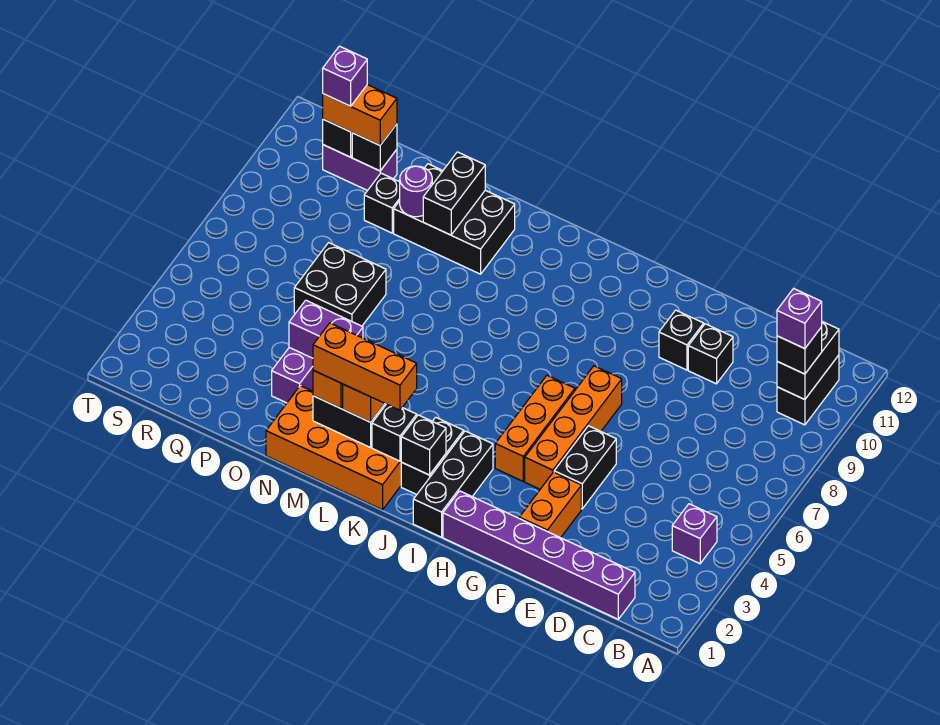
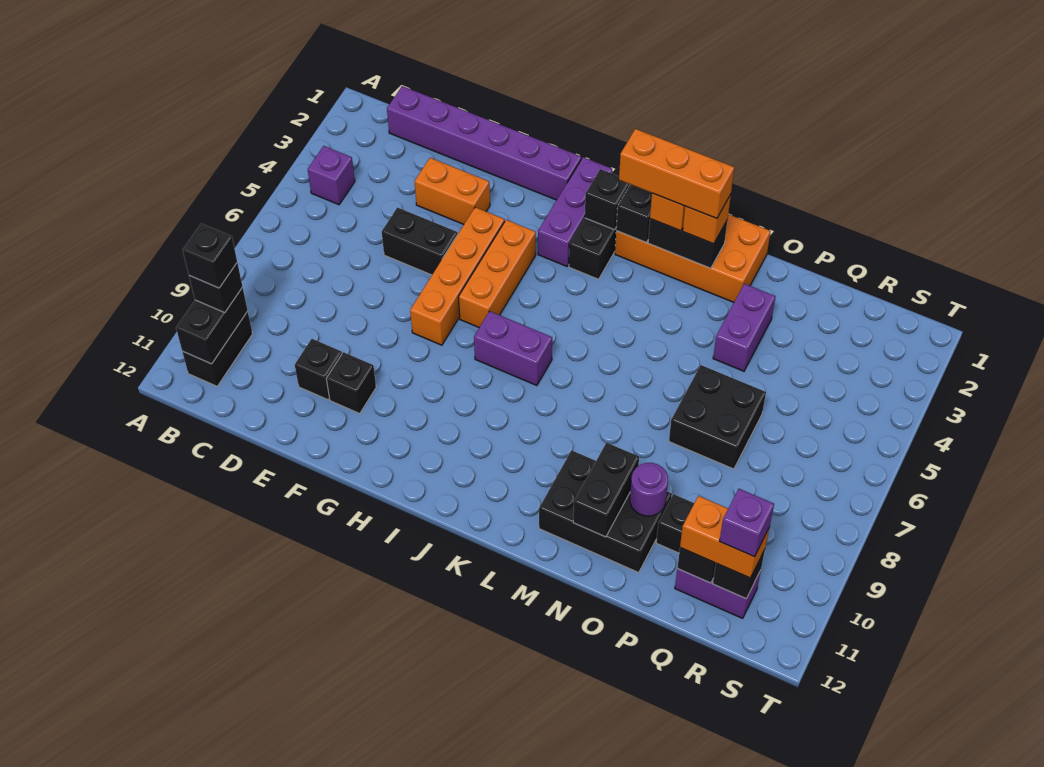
purple brick B10 level 4 -> black brick B10 level 4
orange brick F2:F3 level 1 -> orange brick E3:F3 level 1
black brick F4:F5 level 1 -> black brick E5:F5 level 1
black brick I1:I3 level 1 -> purple brick I1:I3 level 1
purple brick N4:O4 level 2 -> purple brick I7:J7 level 1

